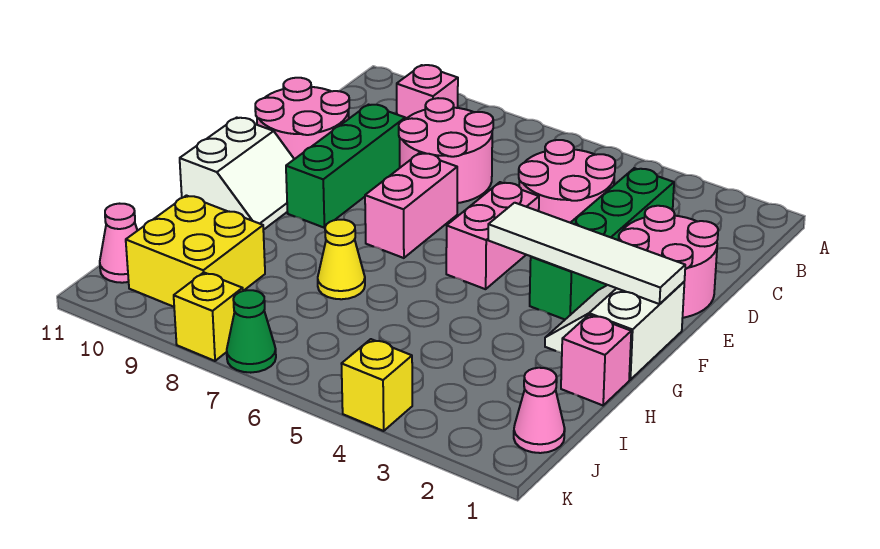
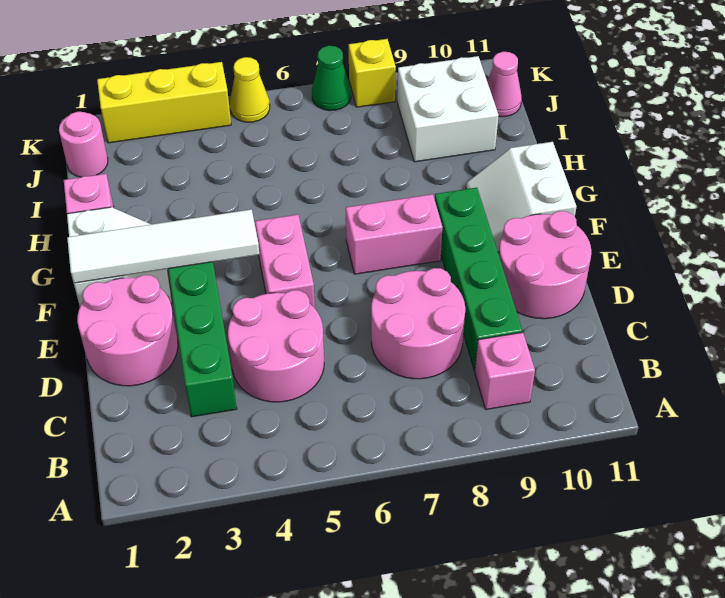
green brick D9:F9 level 1 -> green brick C9:F9 level 1
pink brick E7:F7 level 1 -> pink brick F7:F8 level 1
yellow cone H7 level 1 -> yellow cone K5 level 1
yellow brick I9:J10 level 1 -> white brick I9:J10 level 1
pink cone J1 level 1 -> pink round brick J1 level 1
yellow brick K4 level 1 -> yellow brick K2:K4 level 1

